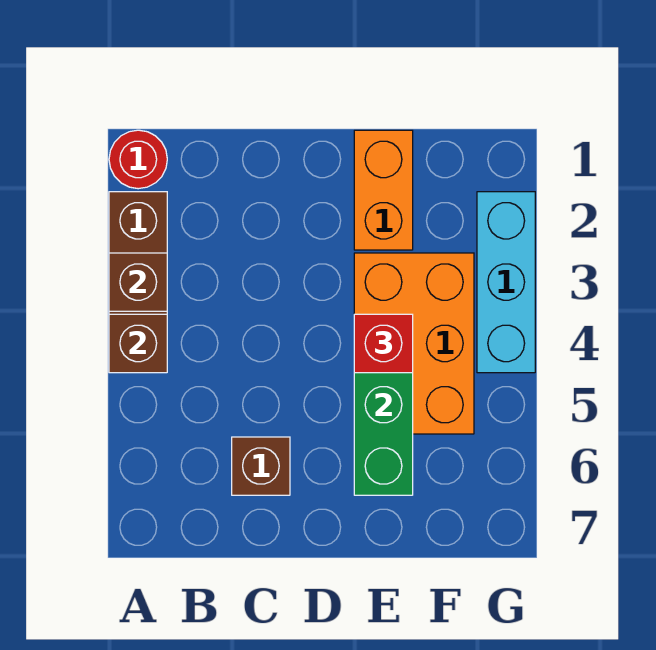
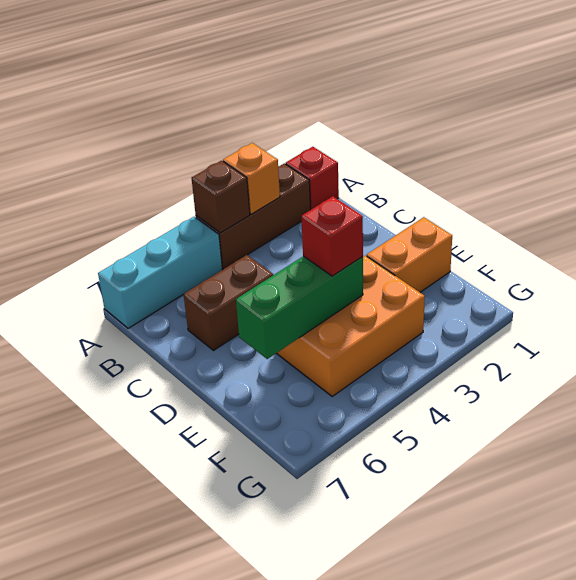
red round brick A1 level 1 -> red brick A1 level 1
brown brick A3 level 2 -> orange brick A3 level 2
brown brick C6 level 1 -> brown brick C5:C6 level 1
cyan brick G2:G4 level 1 -> cyan brick A5:A7 level 1

